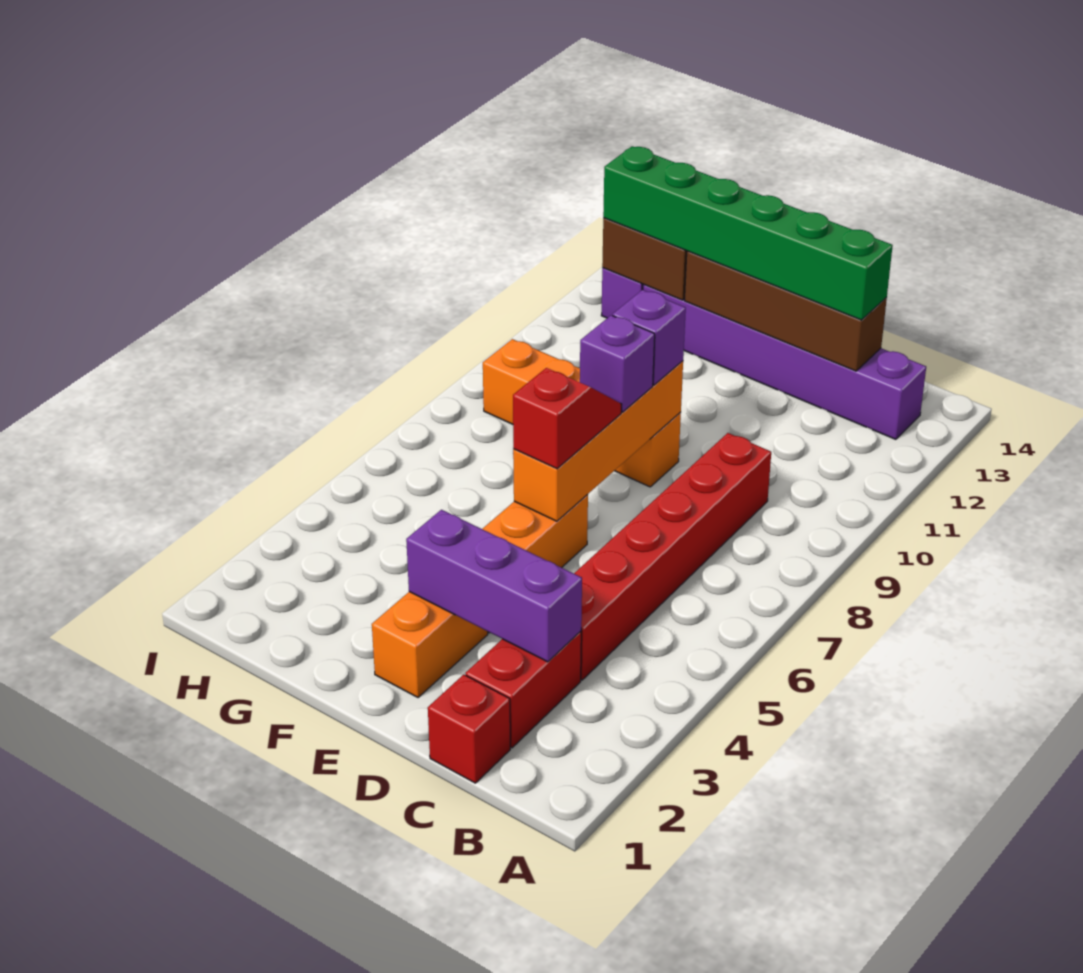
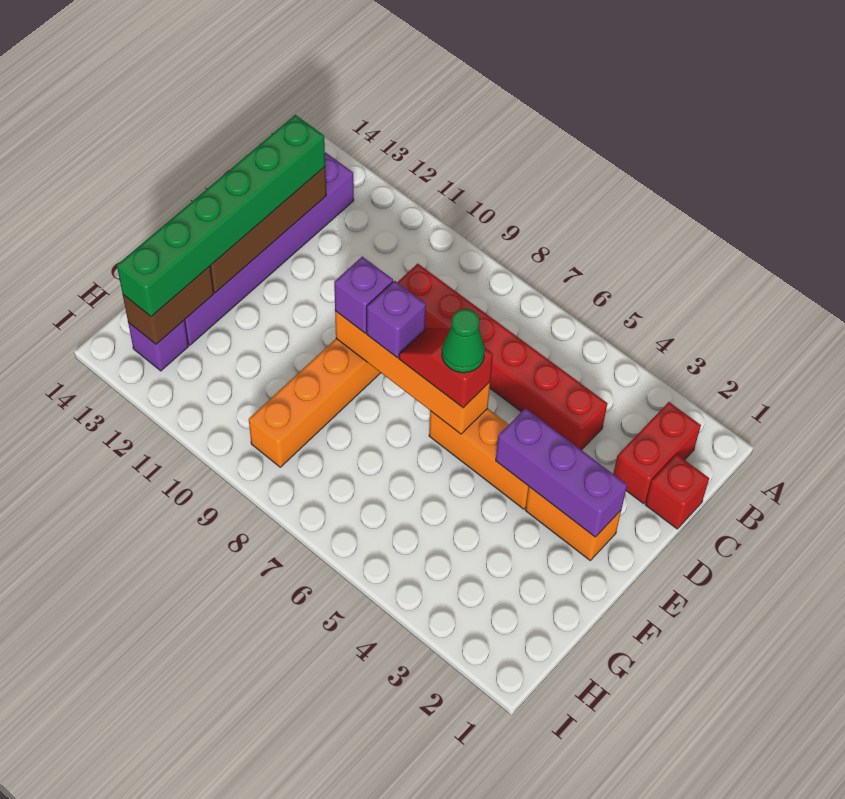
red brick C2:C3 level 1 -> red brick B2:C2 level 1
purple brick C3:E3 level 2 -> purple brick E2:E4 level 2
none -> green cone E6 level 4

